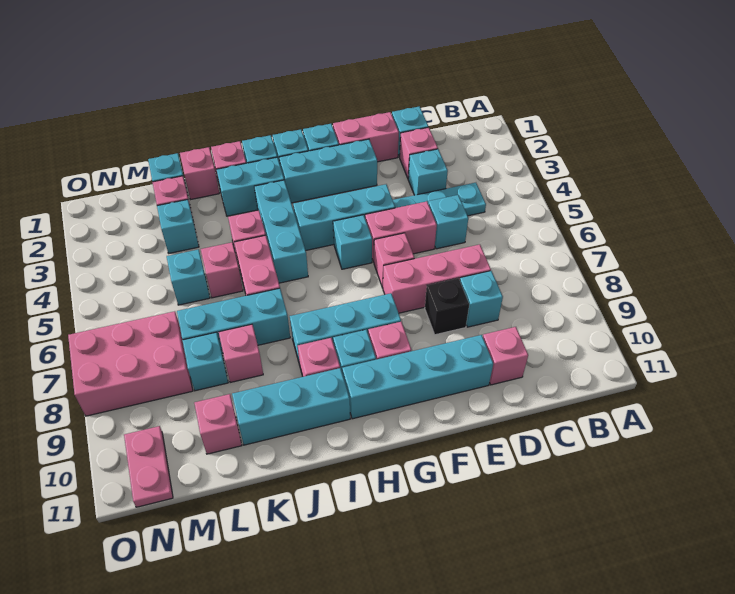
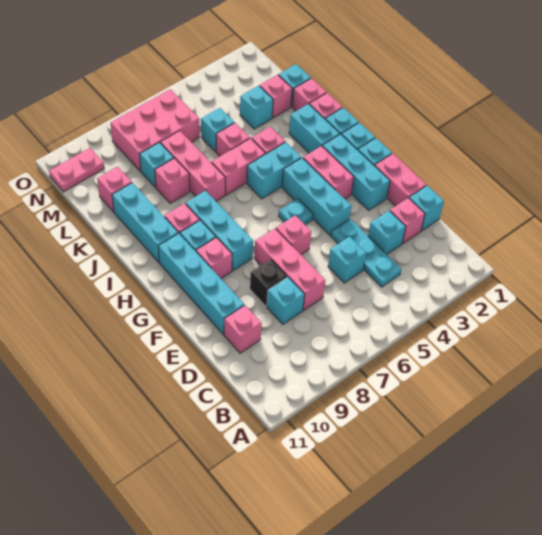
pink brick E5:F5 level 1 -> pink brick G3:H3 level 1
cyan brick G5 level 1 -> cyan plate G5 level 1
cyan brick I3:I5 level 1 -> cyan brick I4:I5 level 1
cyan brick J7:L7 level 1 -> pink brick J7:L7 level 1
pink brick M7:O8 level 1 -> pink brick M6:N8 level 1

